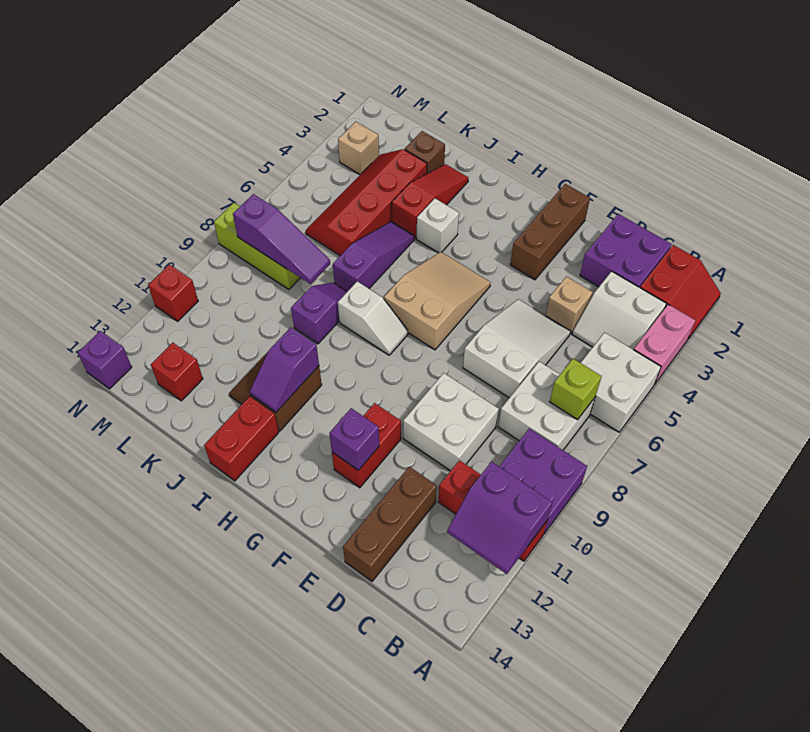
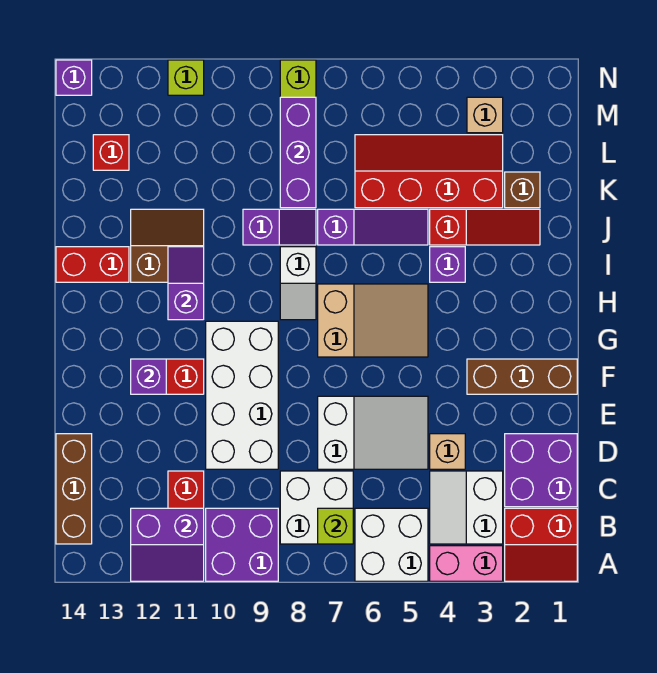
purple slope A11:B12 level 2 top 11 -> purple slope A11:B12 level 2 top B
white brick D9:E10 level 1 -> white brick D9:G10 level 1
brown brick D12:D14 level 1 -> brown brick B14:D14 level 1
white brick I4 level 1 -> purple brick I4 level 1
purple slope I11:I12 level 2 top 11 -> purple slope H11:I11 level 2 top H
purple slope K8:M8 level 2 top M -> purple brick K8:M8 level 2
red brick N11 level 1 -> lime brick N11 level 1

